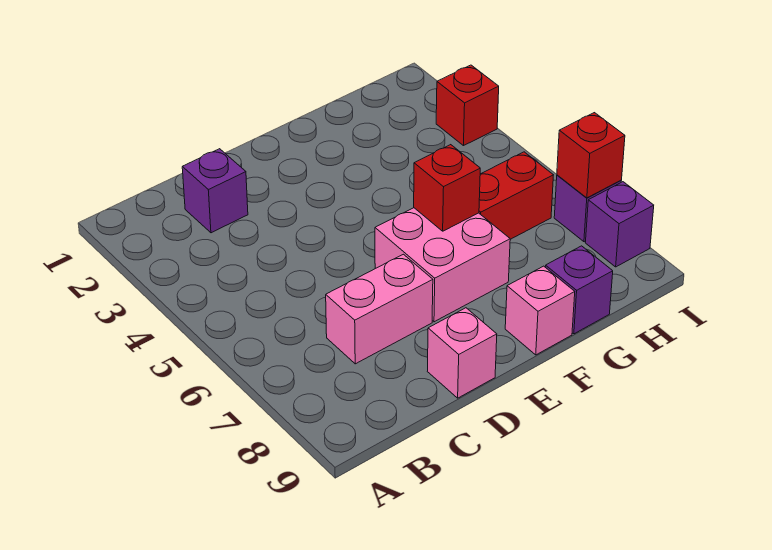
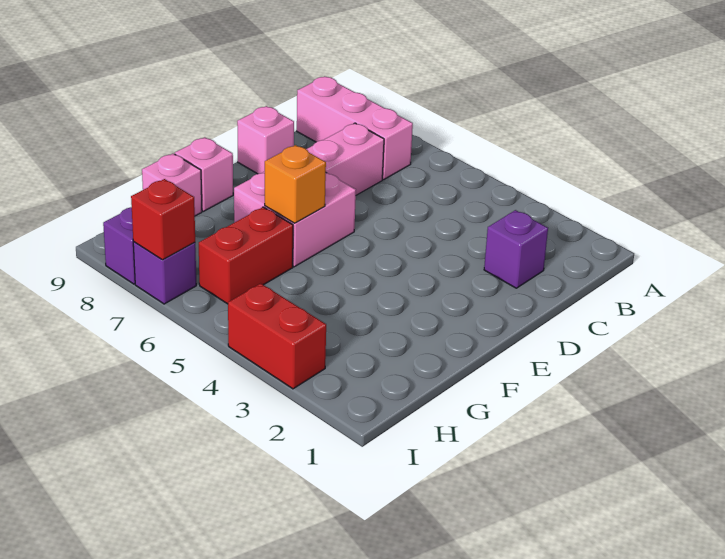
none -> pink brick B7:B9 level 1
red brick F6 level 2 -> orange brick F6 level 2
purple brick G9 level 1 -> pink brick G9 level 1
red brick I3 level 1 -> red brick I3:I4 level 1

